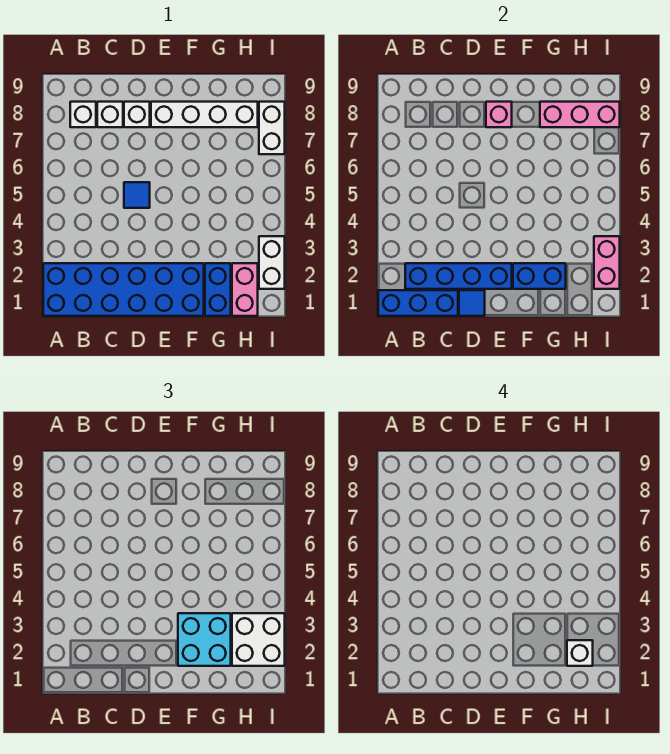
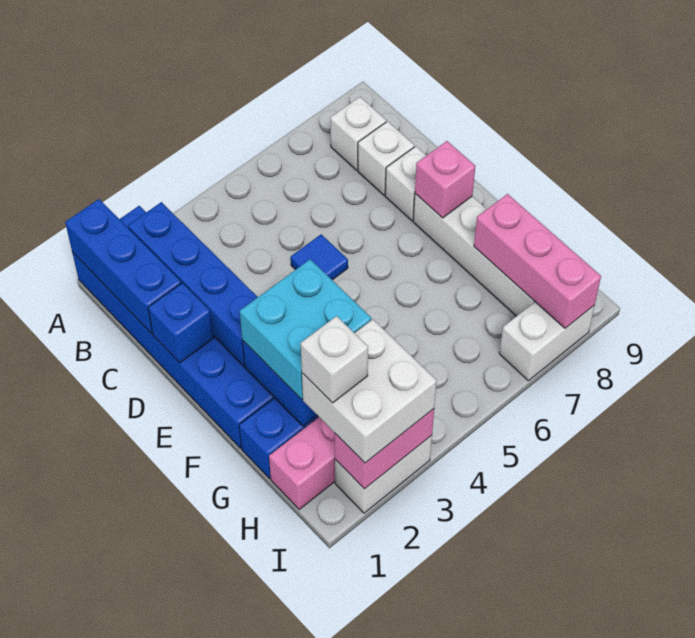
blue tile D1 level 2 -> blue brick D1 level 2

